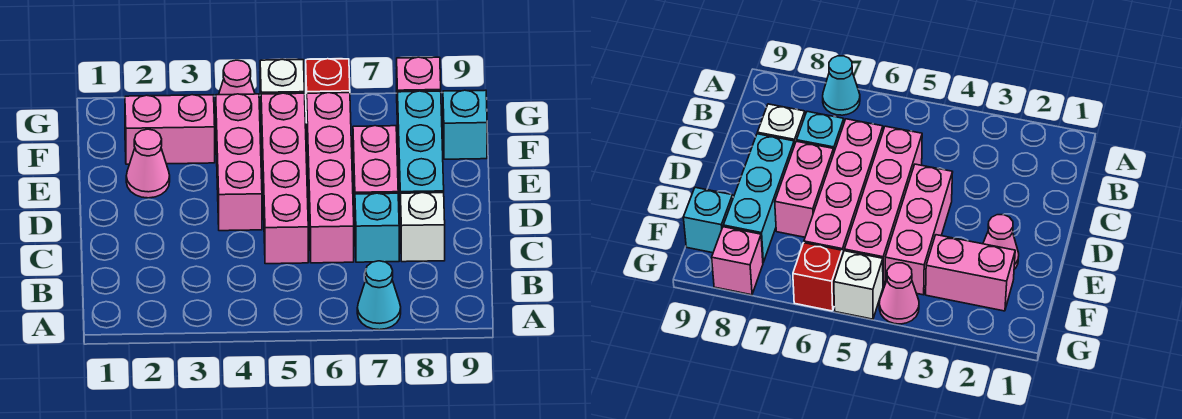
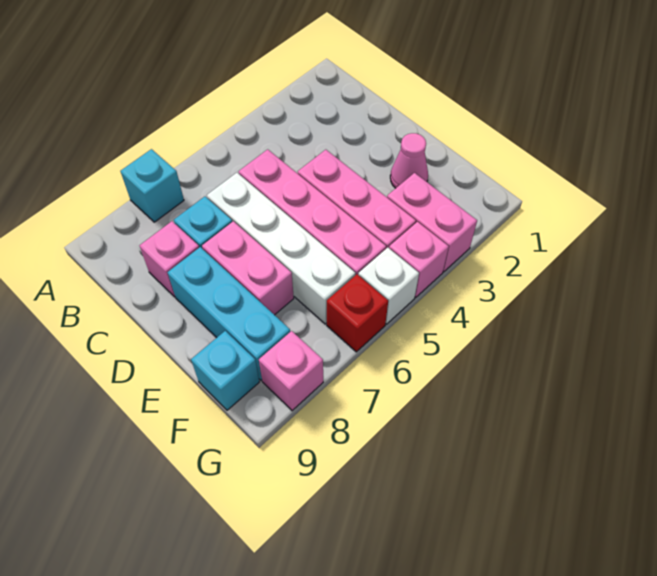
cyan cone A7 level 1 -> cyan brick A7 level 1
pink brick C6:F6 level 1 -> white brick C6:F6 level 1
white brick C8 level 1 -> pink brick C8 level 1
pink brick F2:F3 level 1 -> pink brick F3:G3 level 1
pink cone G4 level 1 -> pink brick G4 level 1

